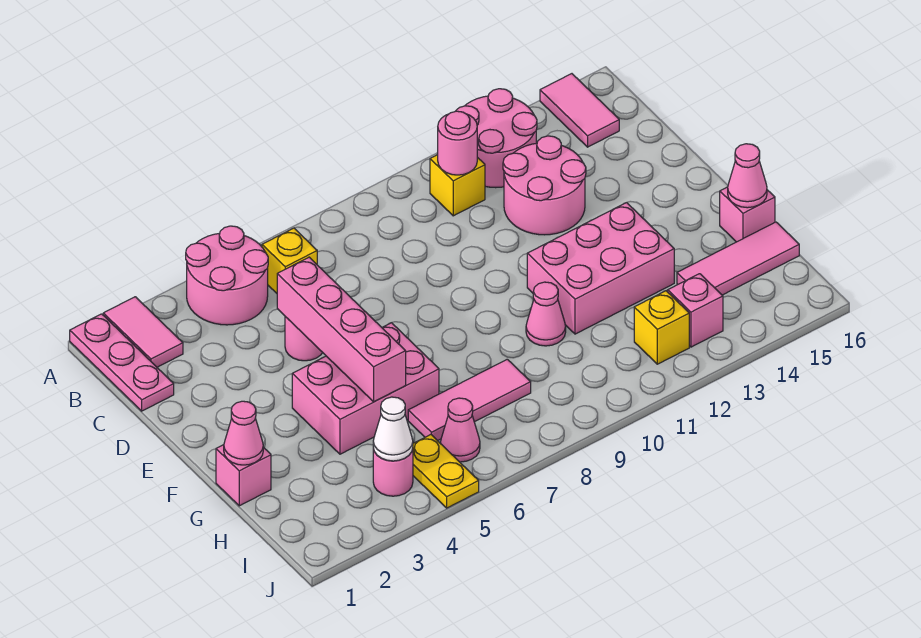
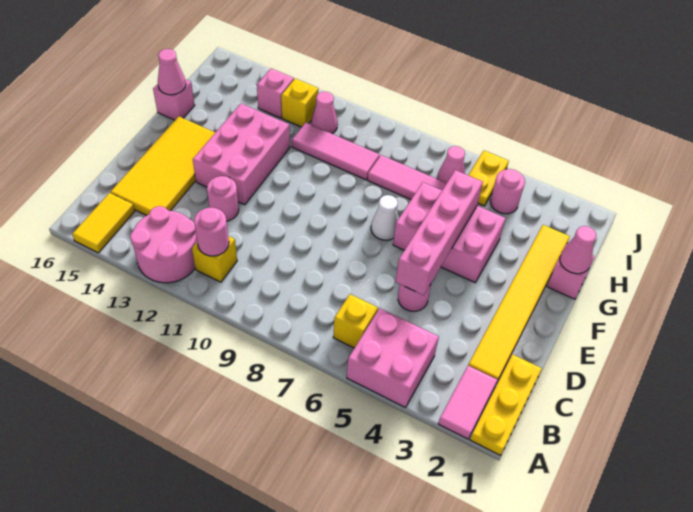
pink plate A1:C1 level 1 -> yellow plate A1:C1 level 1
pink round brick A4:B5 level 1 -> pink brick A4:B5 level 1
pink tile A15:B15 level 1 -> yellow tile A15:B15 level 1
none -> yellow tile C2:H2 level 1
pink round brick C12:D13 level 1 -> pink round brick D12 level 1
none -> yellow tile C14:F15 level 1
pink brick F11:G13 level 1 -> pink brick E12:G13 level 1
pink cone G10 level 1 -> pink cone I11 level 1
pink tile H14:H16 level 1 -> pink tile H9:H11 level 1
white cone I4 level 2 -> white cone F7 level 1

